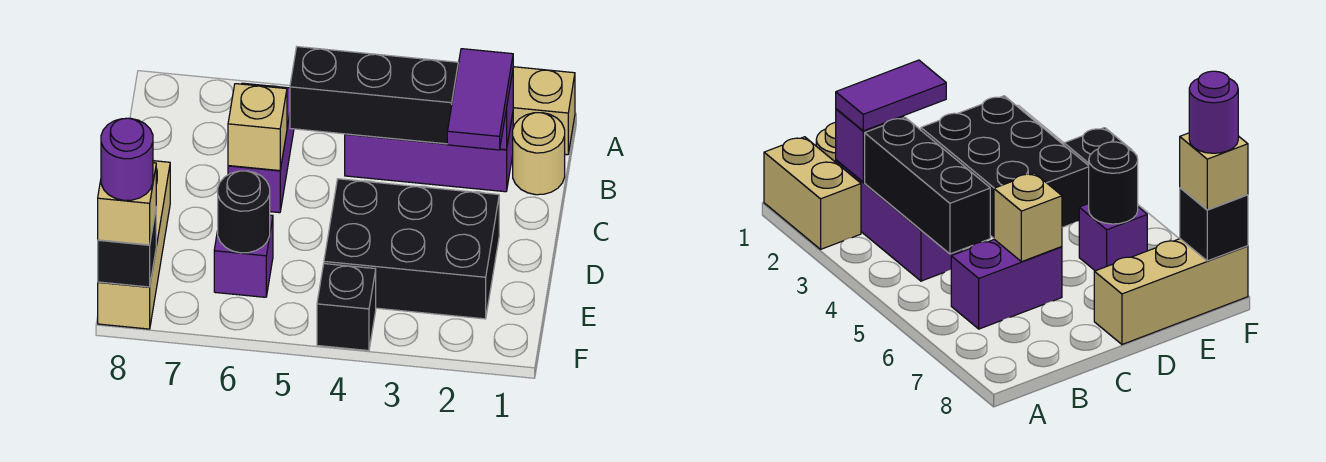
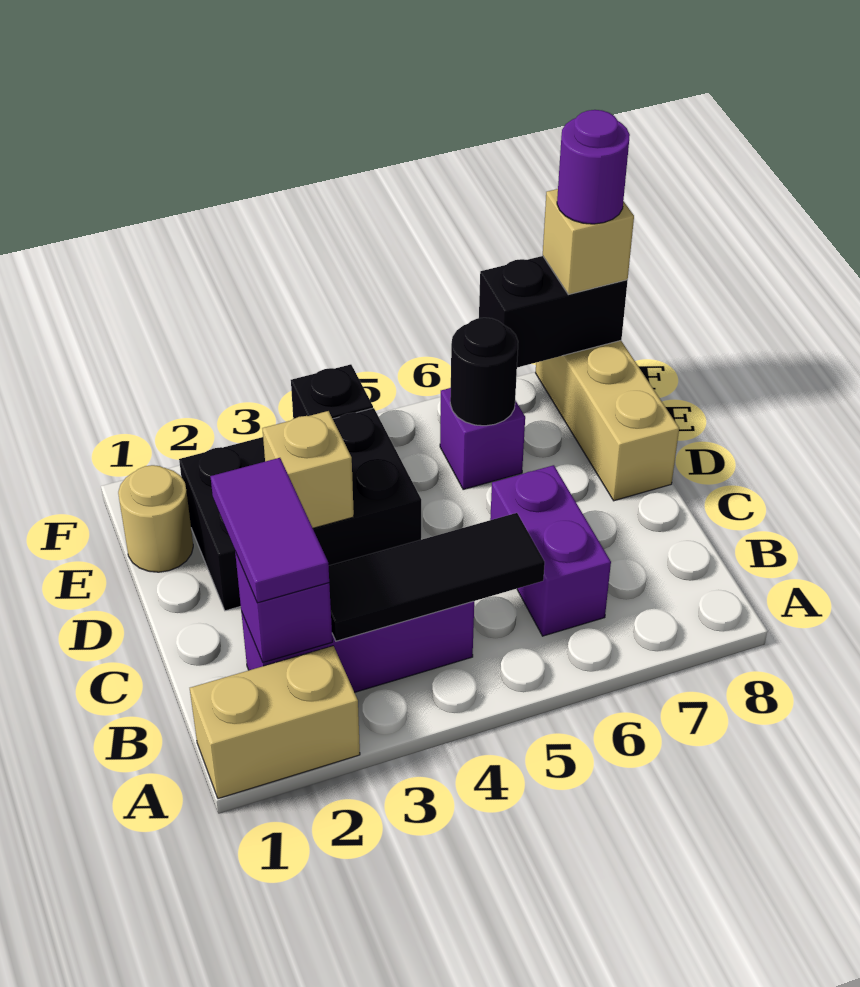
tan round brick B1 level 1 -> tan round brick E1 level 1
black brick B3:B5 level 2 -> black tile B3:B5 level 2
tan brick C6 level 2 -> tan brick D3 level 2
black brick F8 level 2 -> black brick F7:F8 level 2

